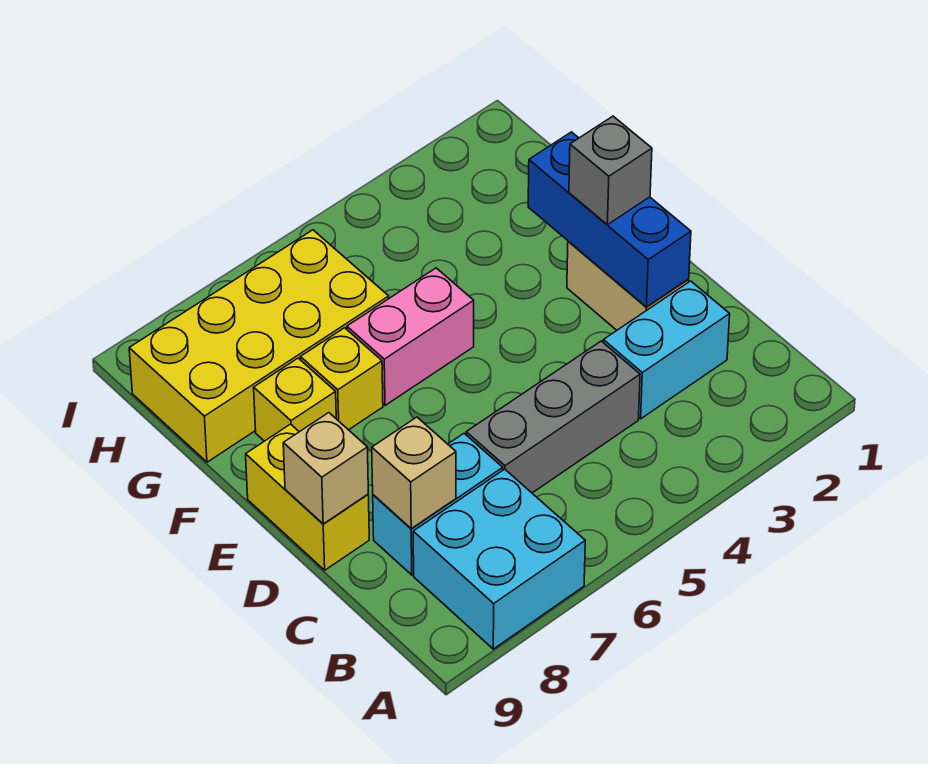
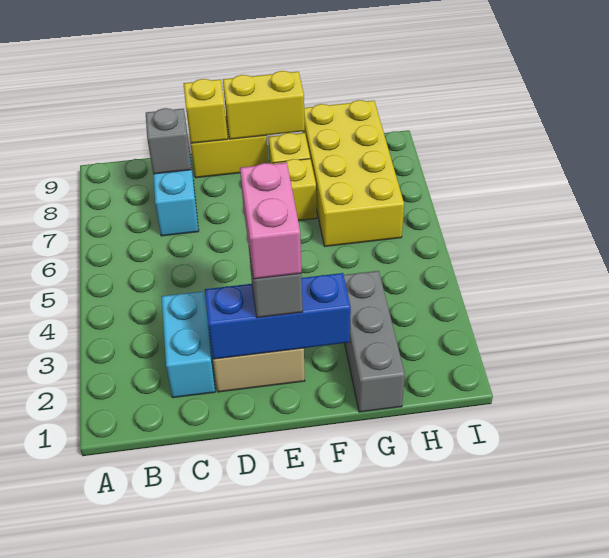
cyan brick A7:B8 level 1 -> none
grey brick C4:C6 level 1 -> grey brick G1:G3 level 1
tan brick C8 level 2 -> grey brick C8 level 2
tan brick D9 level 2 -> yellow brick D9 level 2
none -> yellow brick E9:F9 level 2
pink brick F5:F6 level 1 -> pink brick E2:E3 level 4

